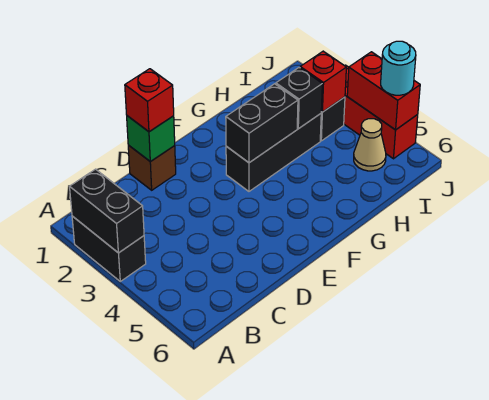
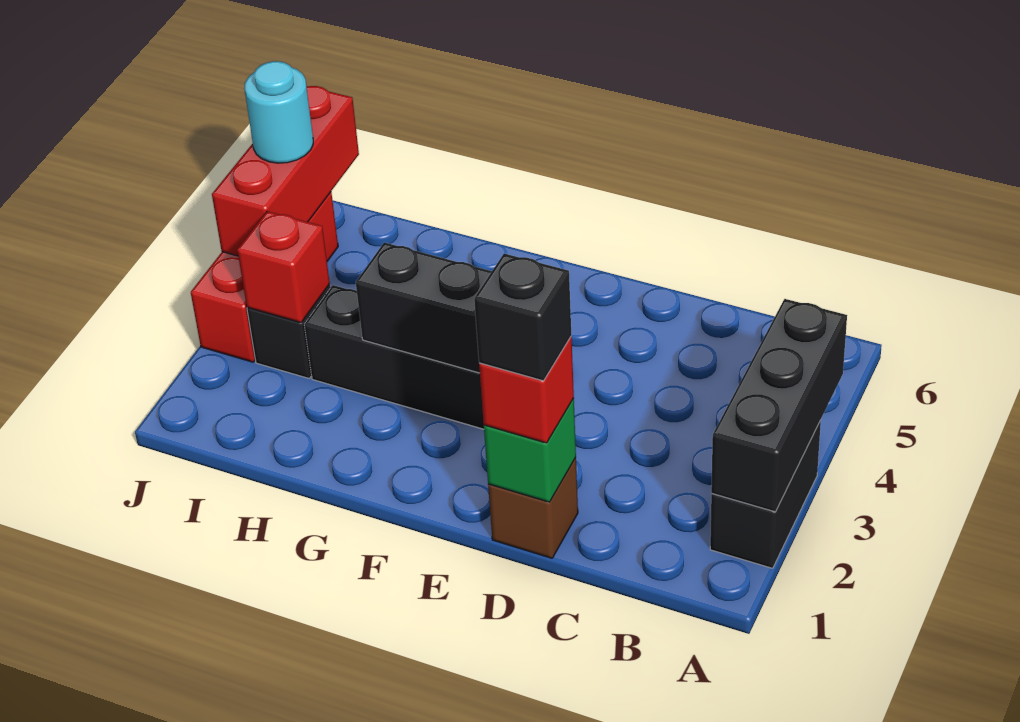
black brick A2:A3 level 2 -> black brick A2:A4 level 2
black brick H3 level 2 -> black brick D1 level 4
tan cone I5 level 1 -> none
red brick J4:J5 level 2 -> red brick J4:J6 level 2

